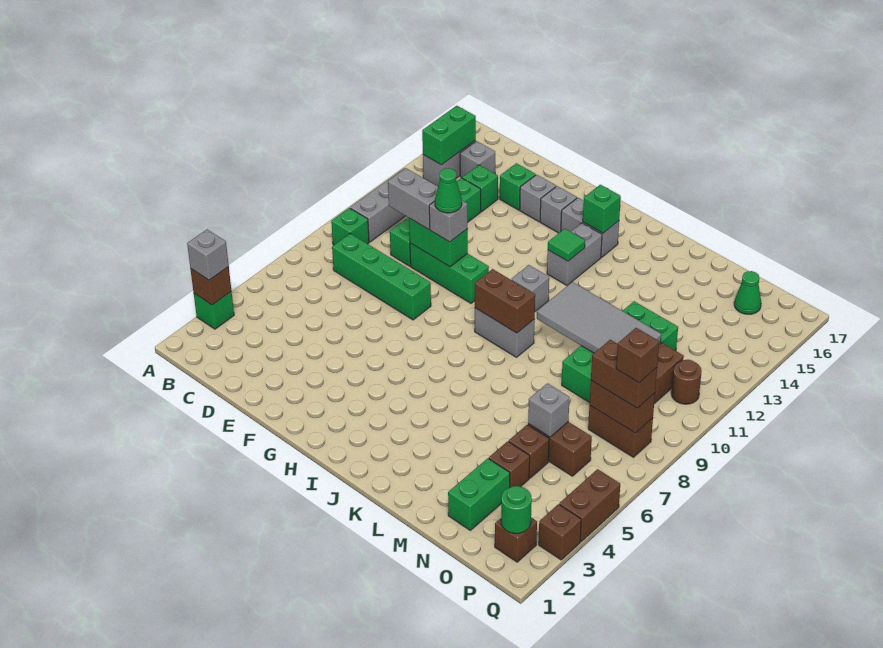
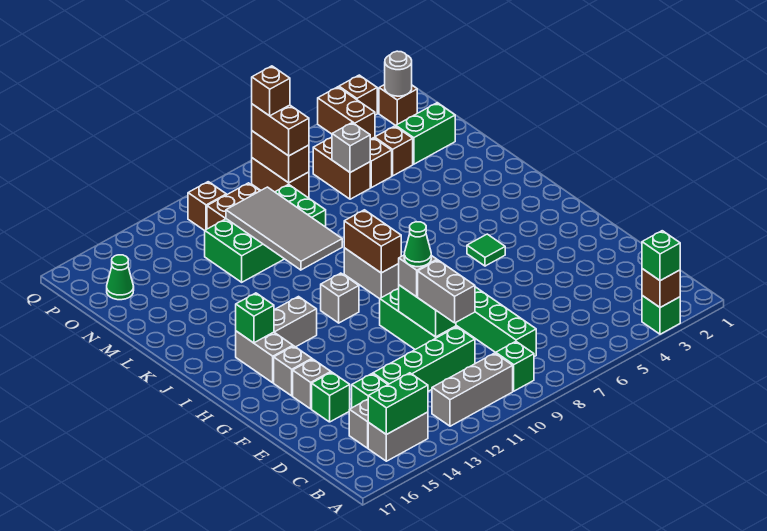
grey brick A3 level 3 -> green brick A3 level 3
green tile I13 level 2 -> green tile H5 level 1
green round brick P2 level 2 -> grey round brick P2 level 2
brown round brick P11 level 1 -> brown brick P11 level 1
brown brick Q4:Q5 level 1 -> brown brick P4:Q4 level 1

